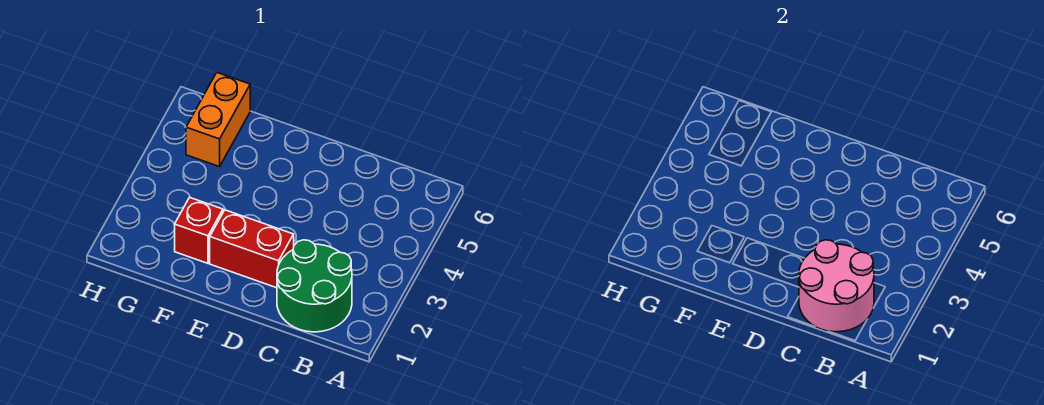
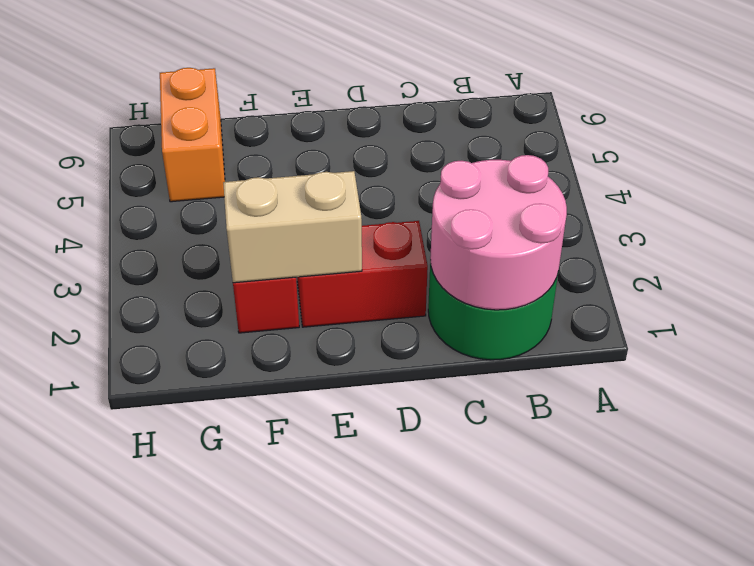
none -> tan brick E2:F2 level 2

